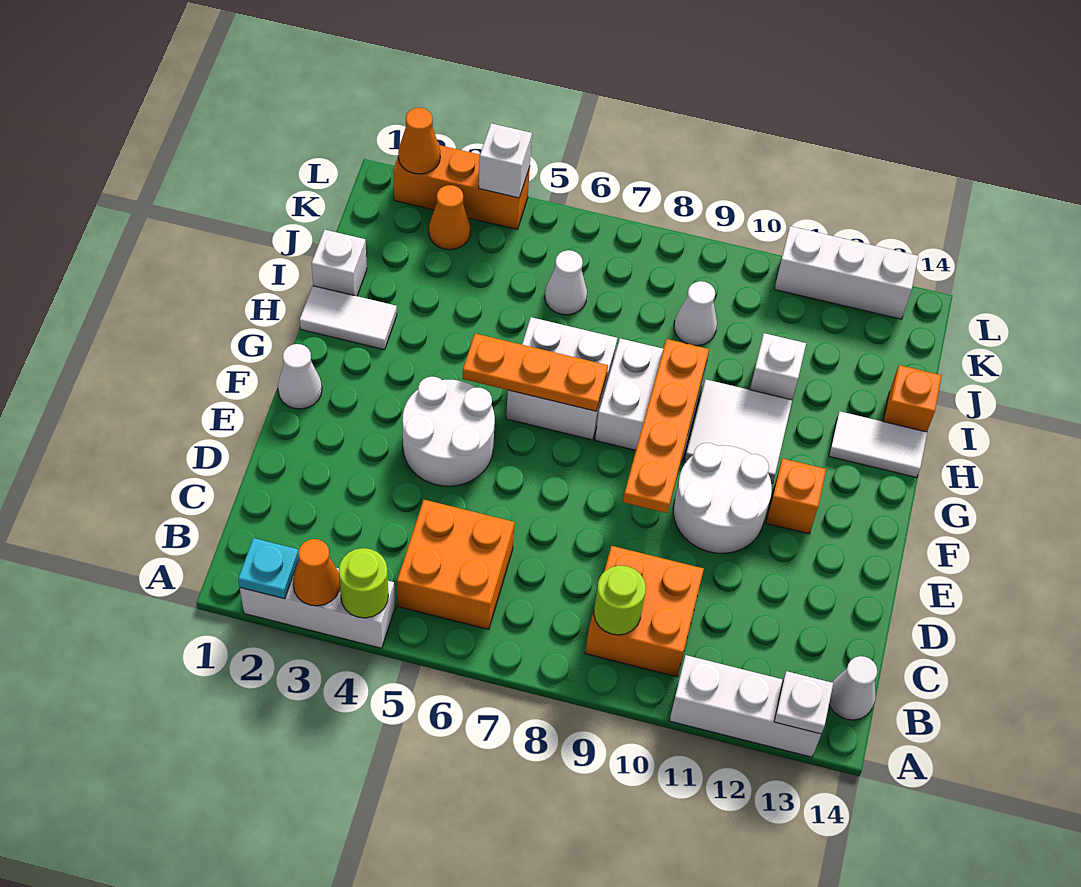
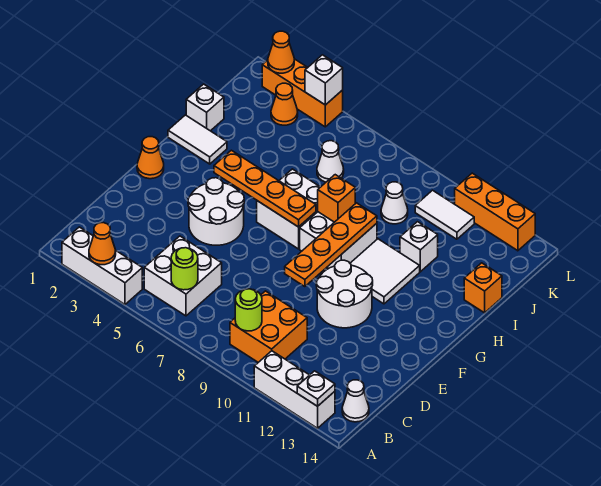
cyan plate A2 level 2 -> none
lime round brick A4 level 2 -> lime round brick B6 level 2
orange brick B5:C6 level 1 -> white brick B5:C6 level 1
white cone F1 level 1 -> orange cone F1 level 1
orange brick F12 level 1 -> orange brick H8 level 2
orange plate G5:G7 level 2 -> orange plate G4:G7 level 2
white tile H13:H14 level 1 -> white tile K10:K11 level 1
white brick L11:L13 level 1 -> orange brick L11:L13 level 1

